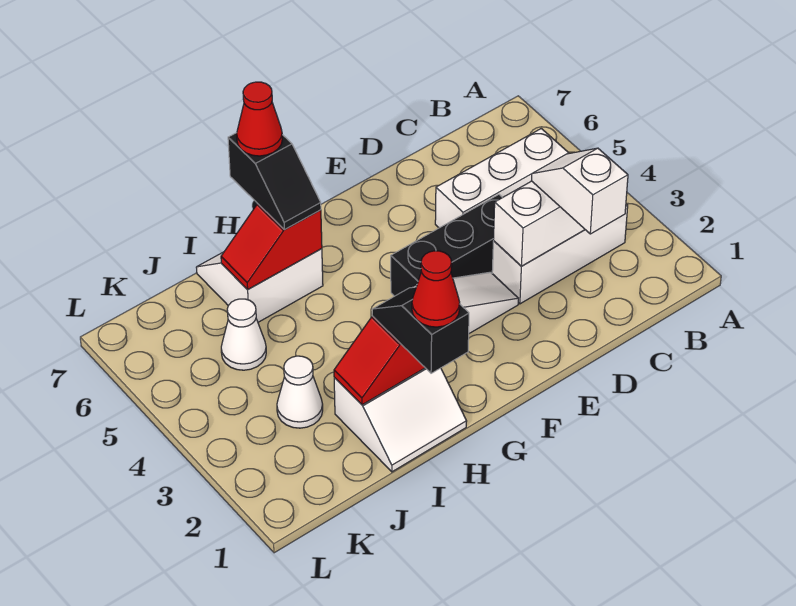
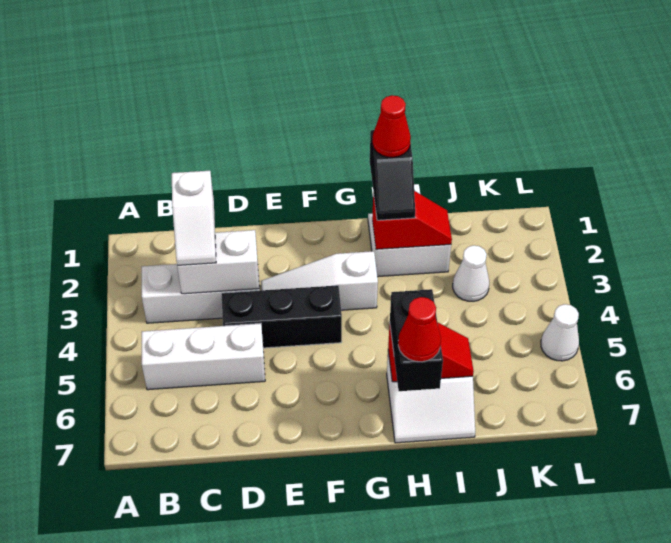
black slope H6:H7 level 3 top 7 -> black brick H6:H7 level 3
white cone J5 level 1 -> white cone L5 level 1

